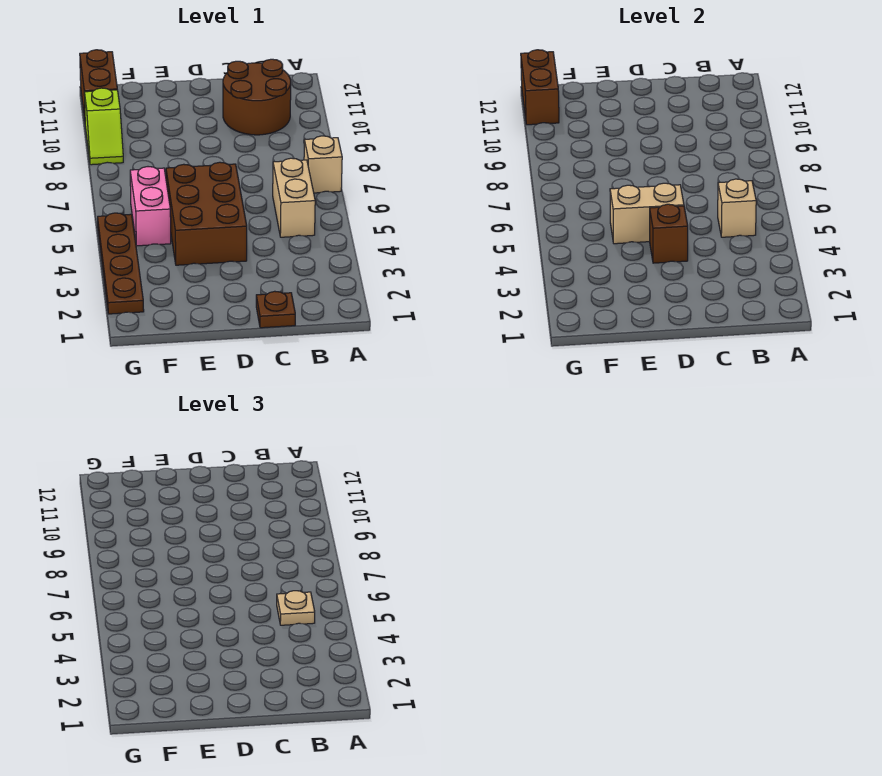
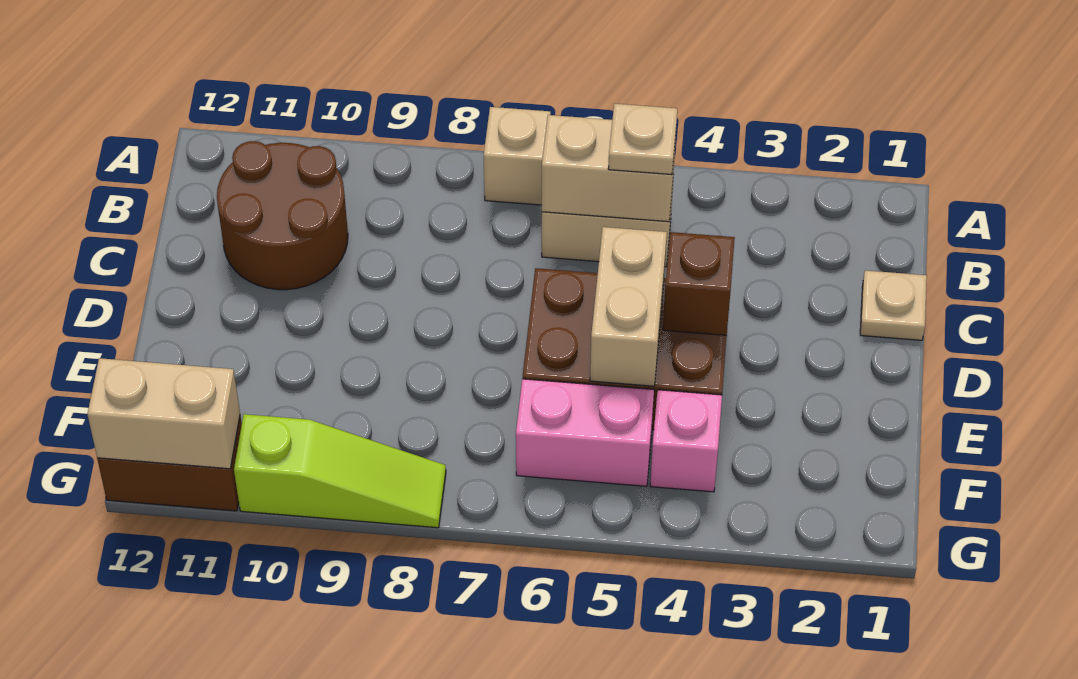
tan brick B5 level 2 -> tan brick B5:B6 level 2
brown plate C1 level 1 -> tan plate C1 level 1
none -> pink brick F4 level 1
brown plate G2:G5 level 1 -> none
lime slope G9:G10 level 1 top 10 -> lime slope G8:G10 level 1 top 10
brown brick G11:G12 level 2 -> tan brick G11:G12 level 2

